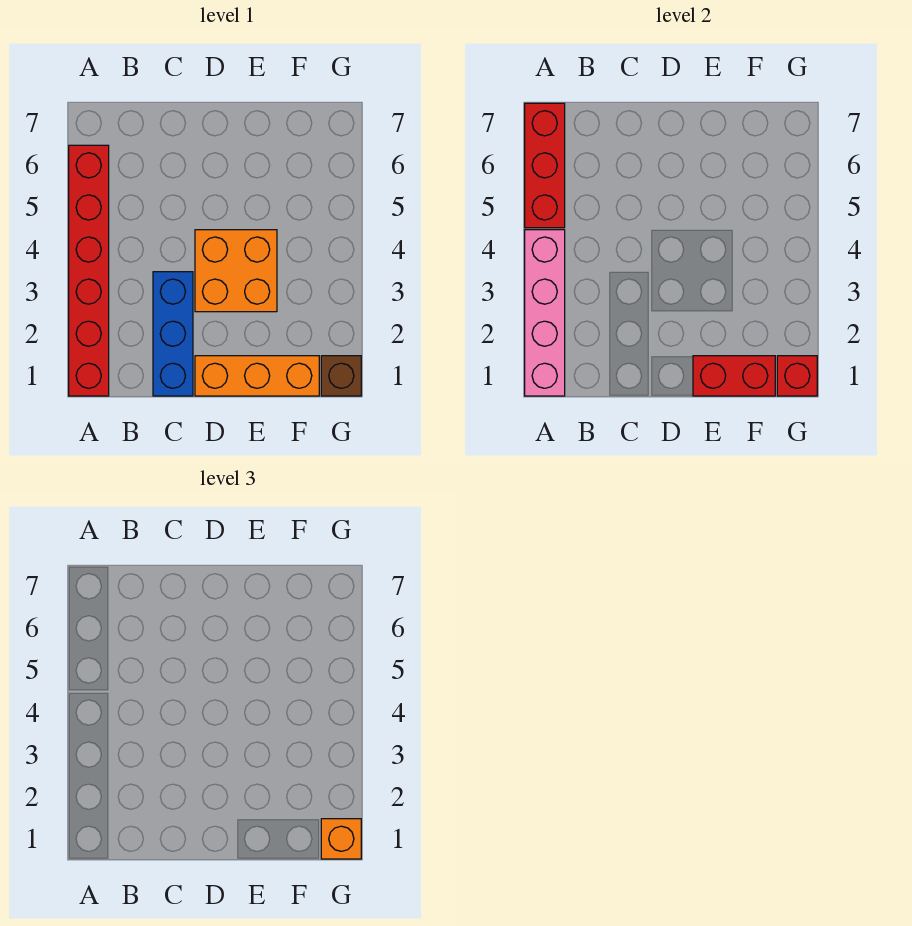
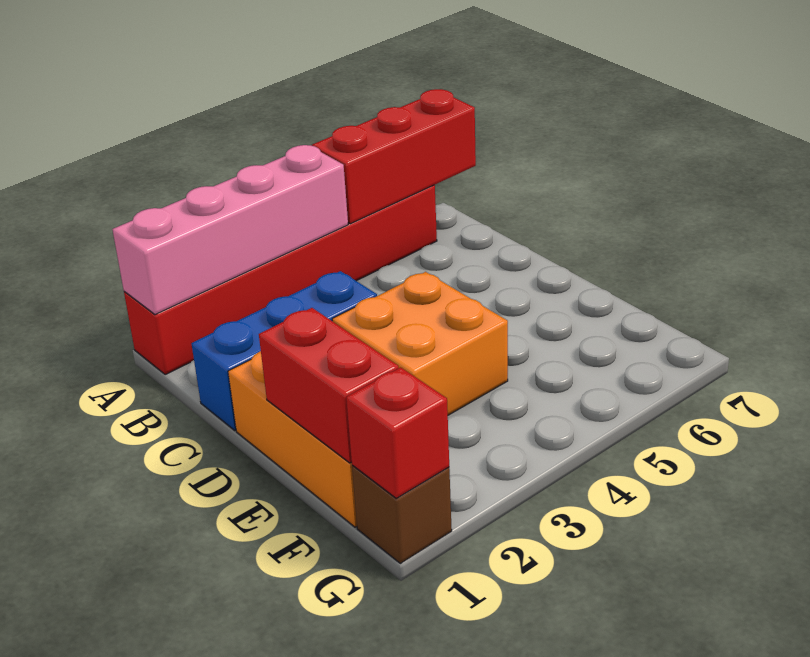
orange brick G1 level 3 -> none

